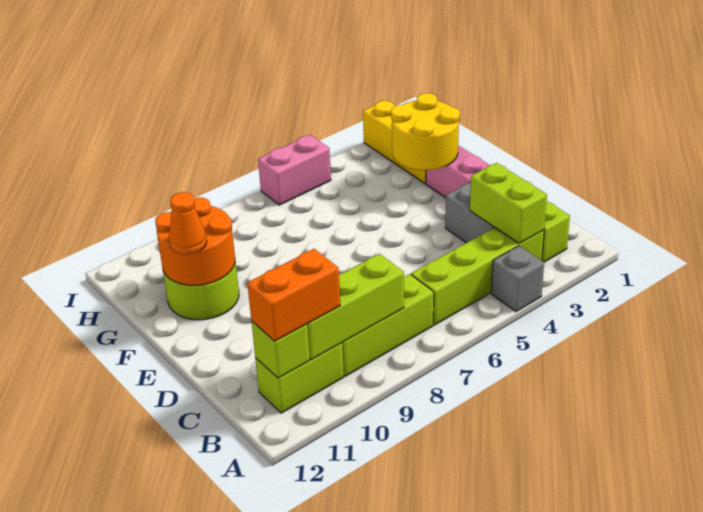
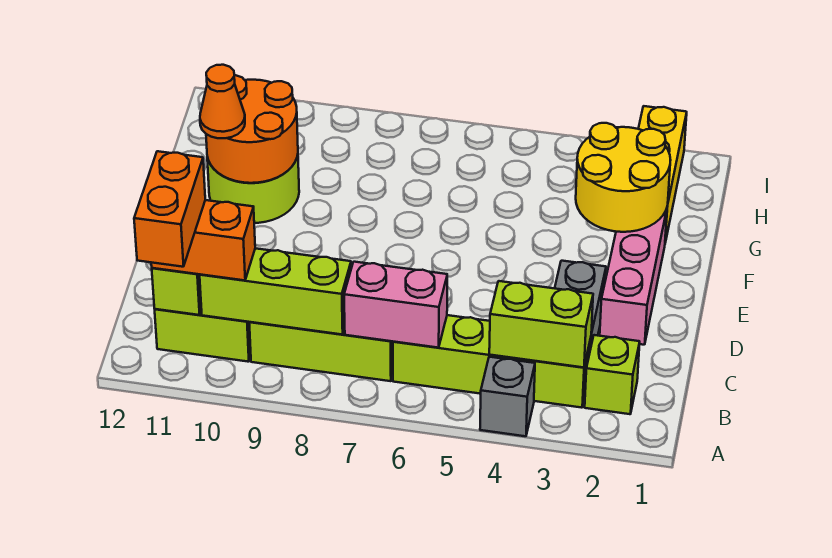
none -> orange brick A11:B11 level 4
lime brick B3:C3 level 2 -> lime brick B3:B4 level 2
pink brick I5:I6 level 1 -> pink brick B6:B7 level 2

